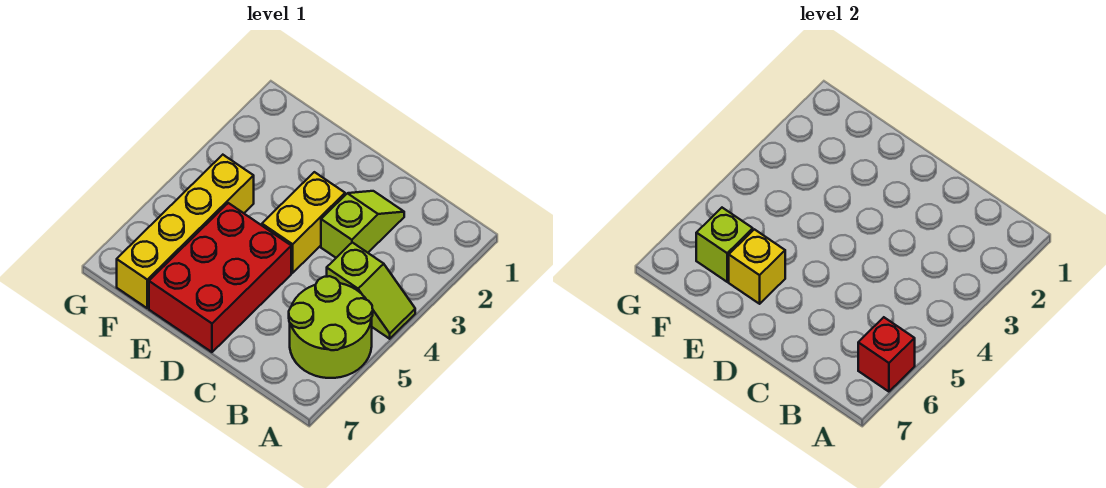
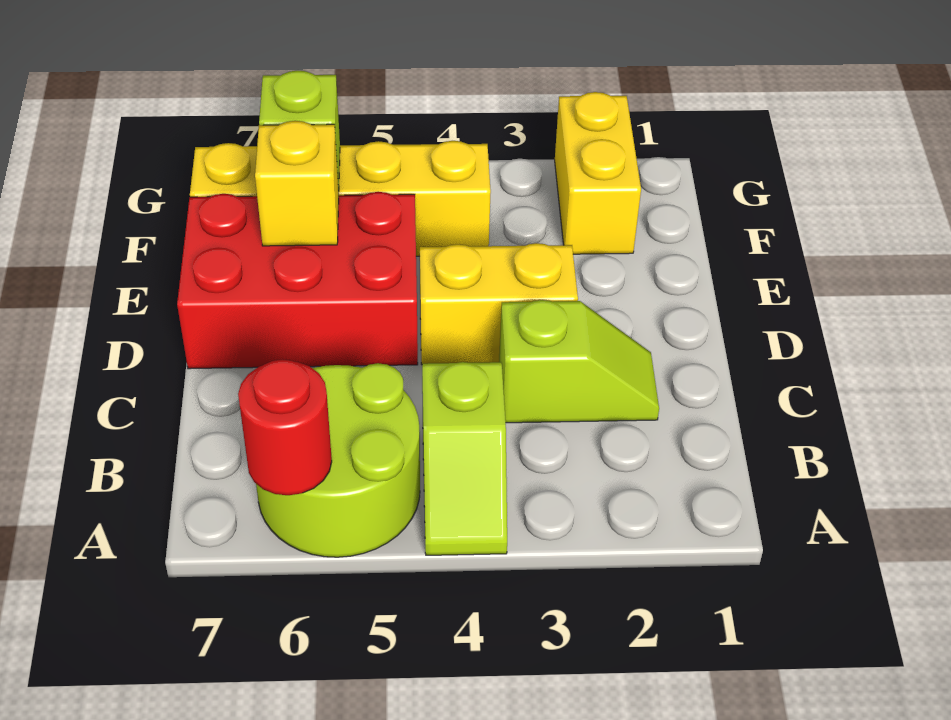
red brick A6 level 2 -> red round brick A6 level 2
none -> yellow brick F2:G2 level 1

